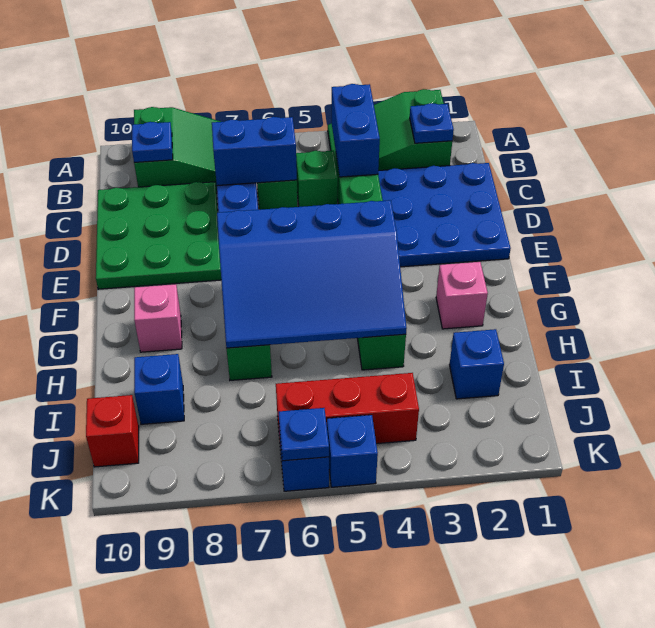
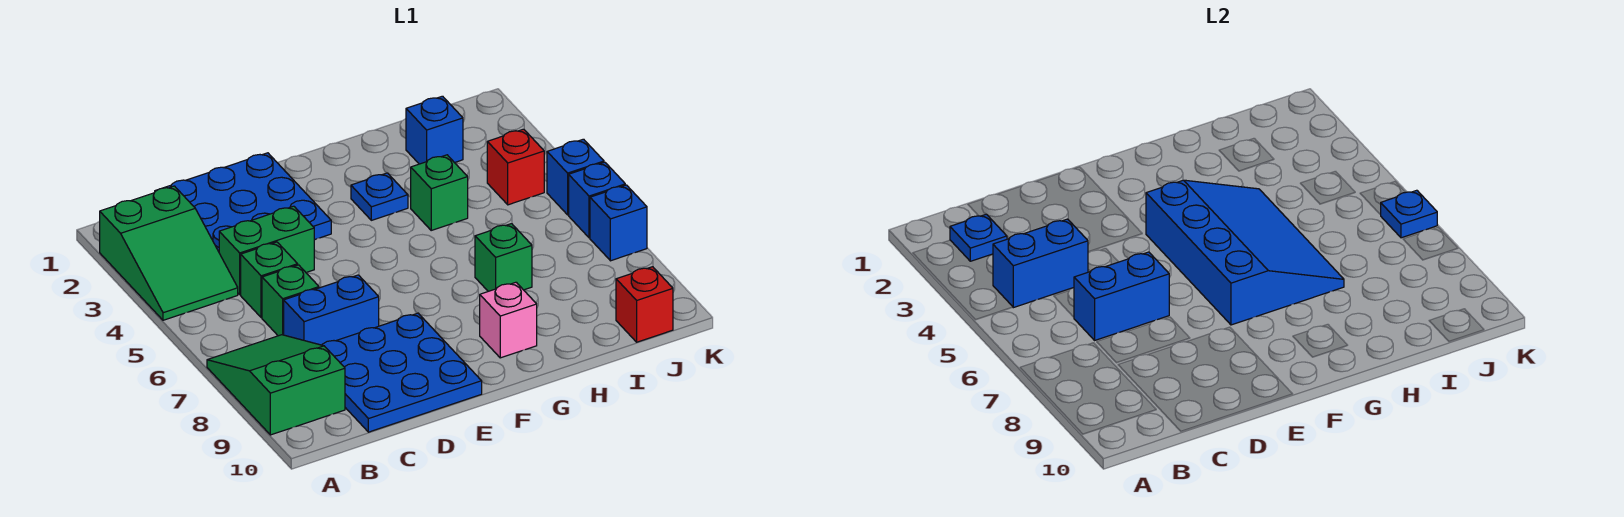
blue plate B9 level 2 -> blue plate G3 level 1
blue brick C6:C7 level 2 -> blue brick C6:D6 level 2
green plate C8:E10 level 1 -> blue plate C8:E10 level 1
pink brick G2 level 1 -> none
blue brick I9 level 1 -> blue brick K7 level 1
red brick J4:J6 level 1 -> red brick J4 level 1

